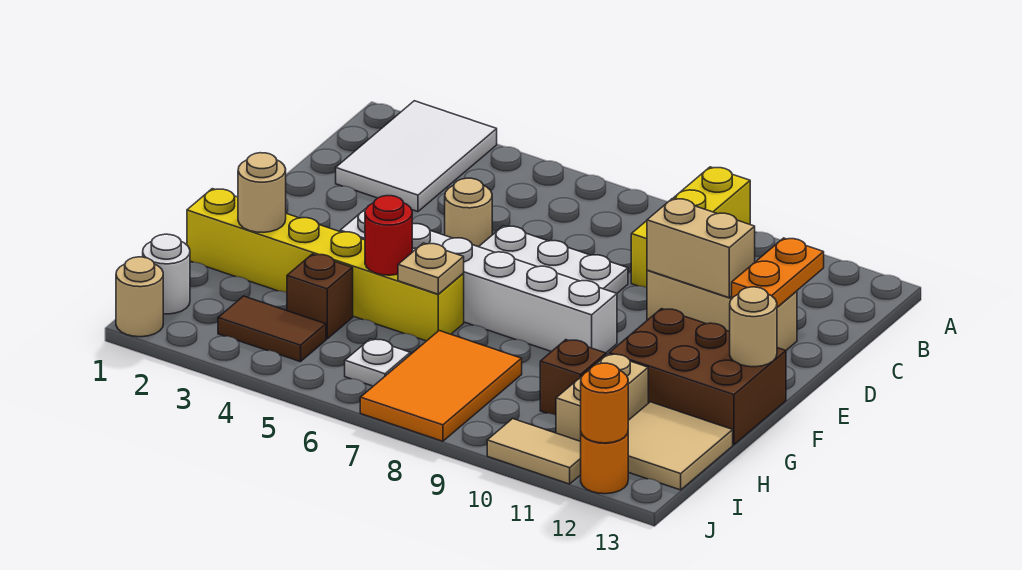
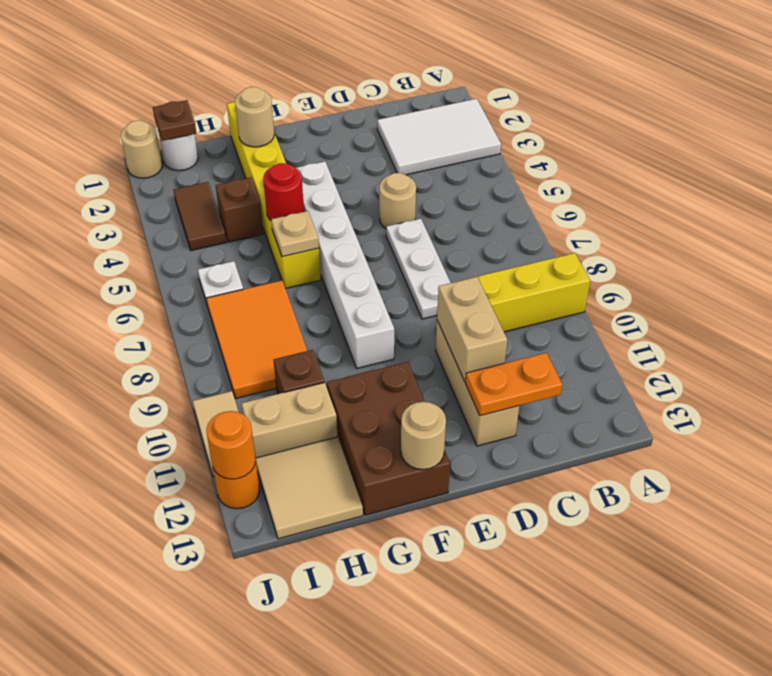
orange tile H7:J8 level 1 -> orange tile H7:I9 level 1
none -> brown plate I1 level 2

